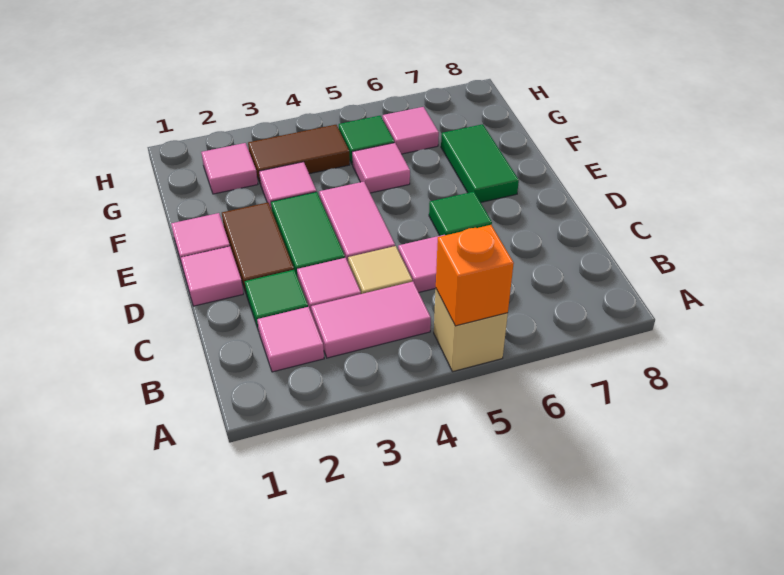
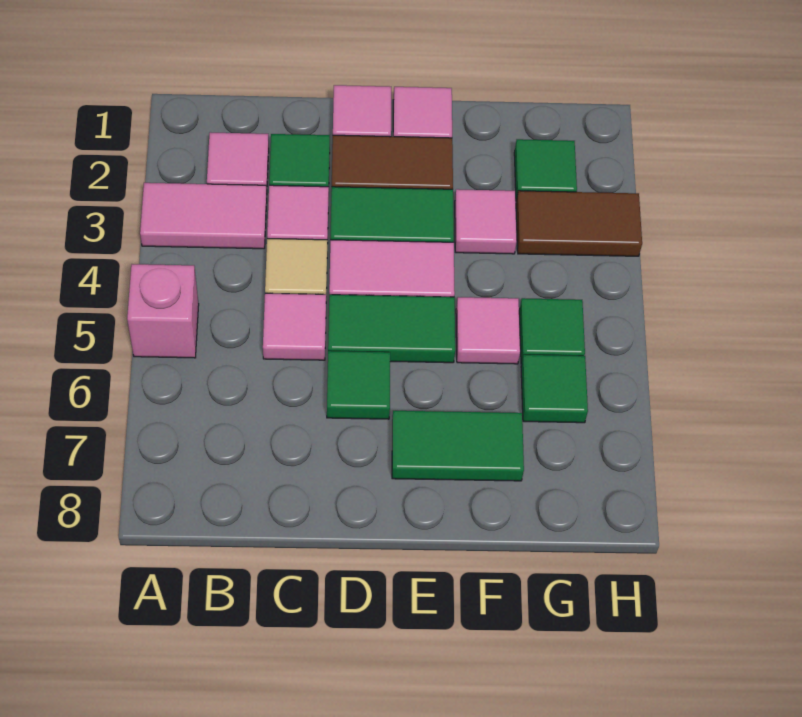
tan brick A5 level 1 -> pink brick A5 level 1
orange brick A5 level 2 -> none
pink tile B3:B4 level 1 -> pink tile A3:B3 level 1
none -> green tile D5:E5 level 1
pink tile G2 level 1 -> green tile G2 level 1
brown tile G3:G4 level 1 -> brown tile G3:H3 level 1
pink tile G6 level 1 -> green tile G6 level 1

